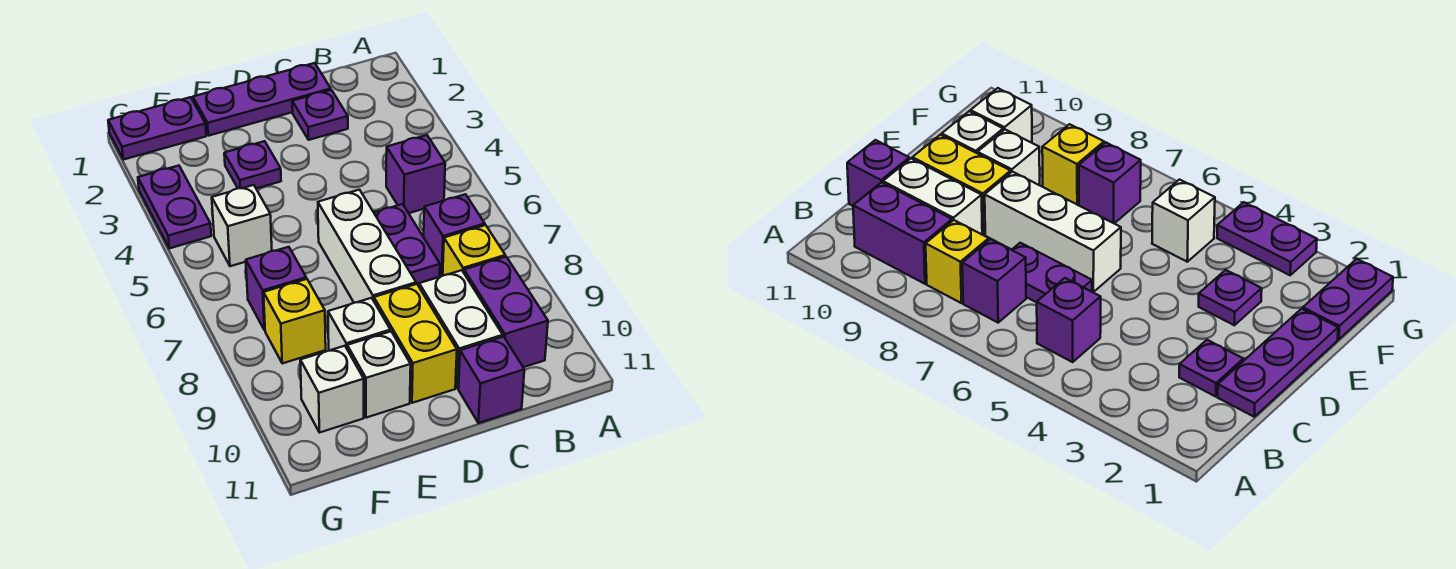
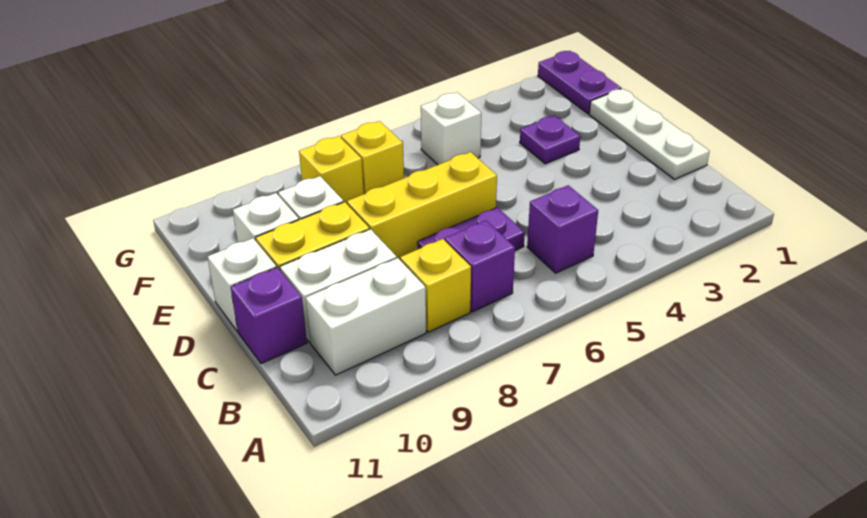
purple brick B9:B10 level 1 -> white brick B9:B10 level 1
purple plate C1:E1 level 1 -> white plate C1:E1 level 1
purple plate C2 level 1 -> none
white brick D6:D8 level 1 -> yellow brick D6:D8 level 1
purple brick F7 level 1 -> yellow brick F7 level 1
white brick F10 level 1 -> white brick D11 level 1
purple plate G3:G4 level 1 -> none

